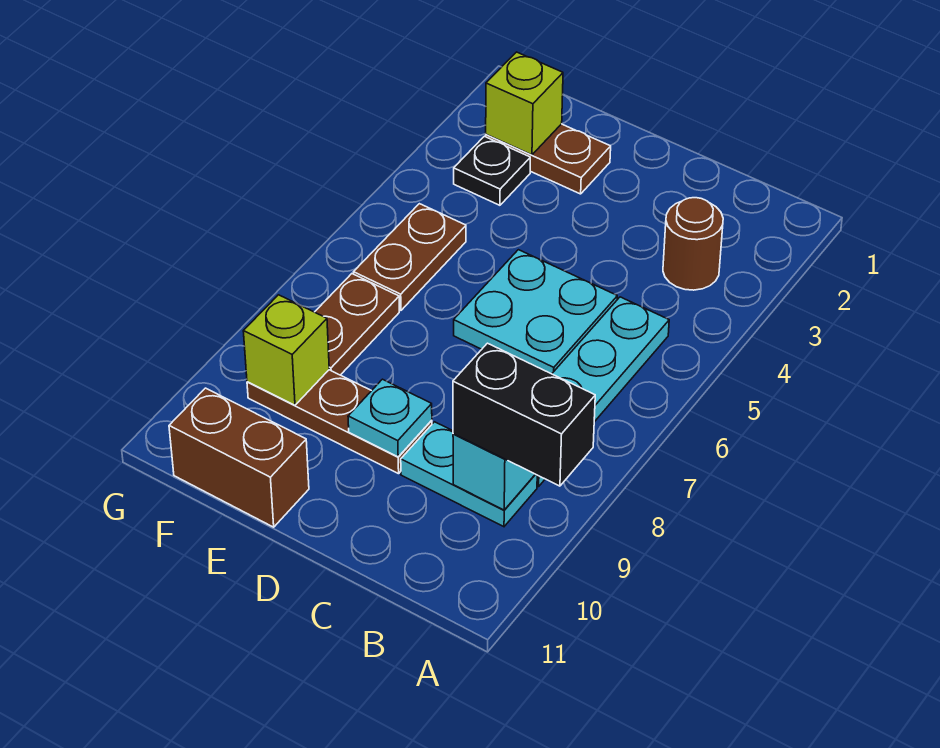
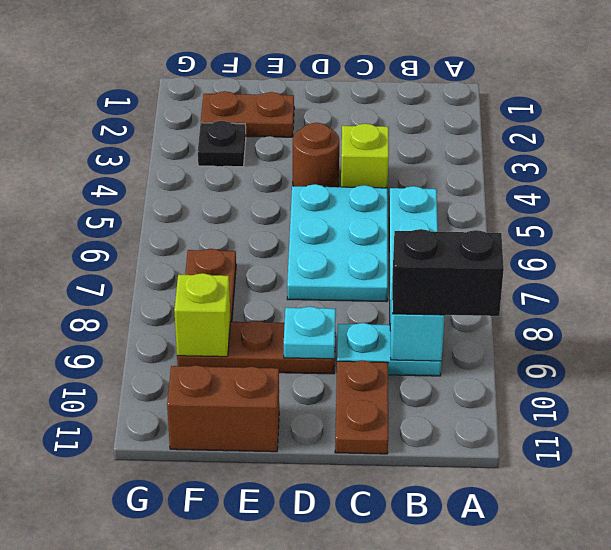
brown round brick B3 level 1 -> brown round brick D4 level 1
cyan plate C5:D6 level 1 -> cyan plate C5:D7 level 1
lime brick F2 level 2 -> lime brick C4 level 1
brown plate F5:F6 level 1 -> brown plate C10:C11 level 1

